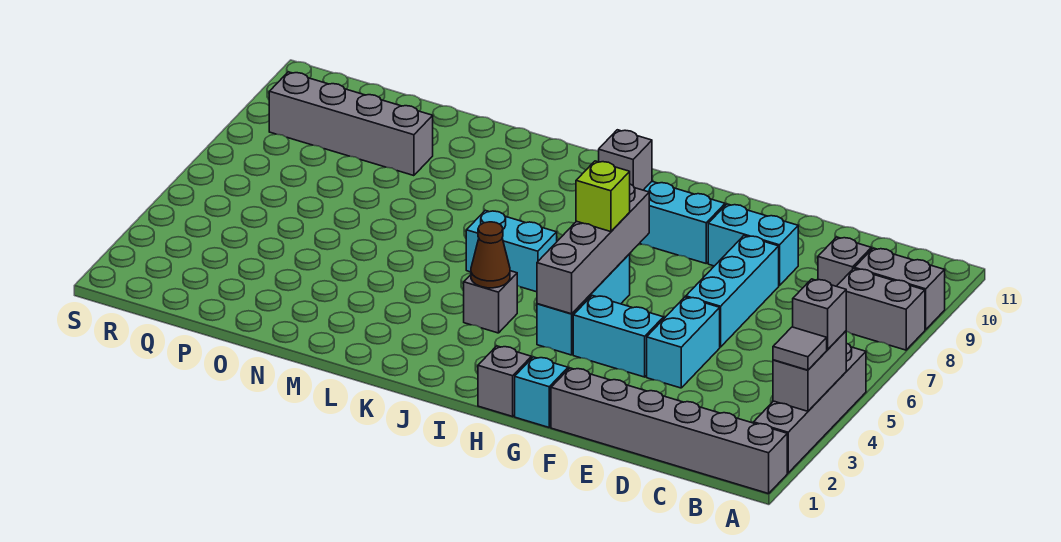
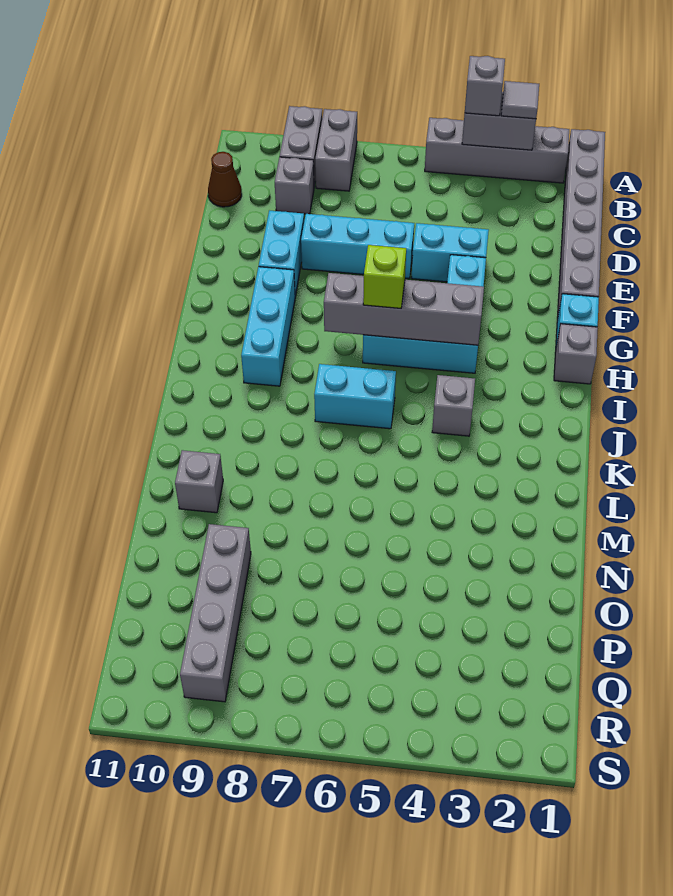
grey brick I9 level 2 -> grey brick M10 level 1
brown cone J4 level 2 -> brown cone C11 level 1
cyan brick J6:K6 level 1 -> cyan brick J6:J7 level 1

